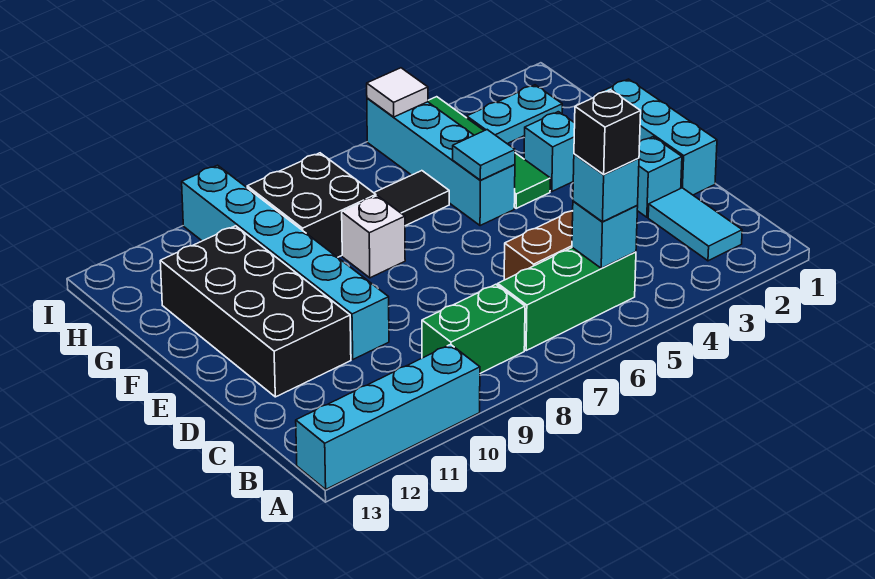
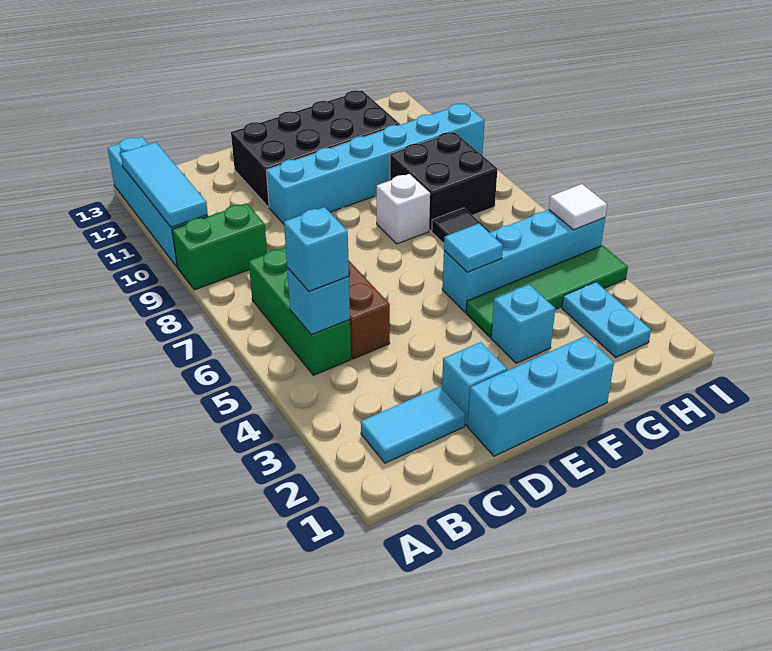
none -> cyan tile A10:A12 level 2
black brick B5 level 4 -> none
green brick B8:B9 level 1 -> green brick A9:B9 level 1

